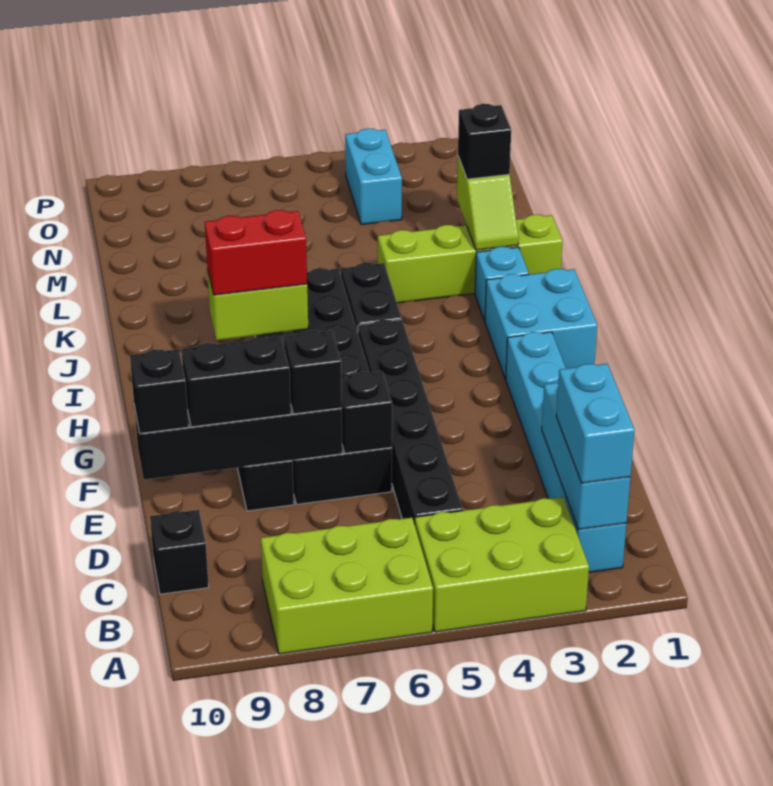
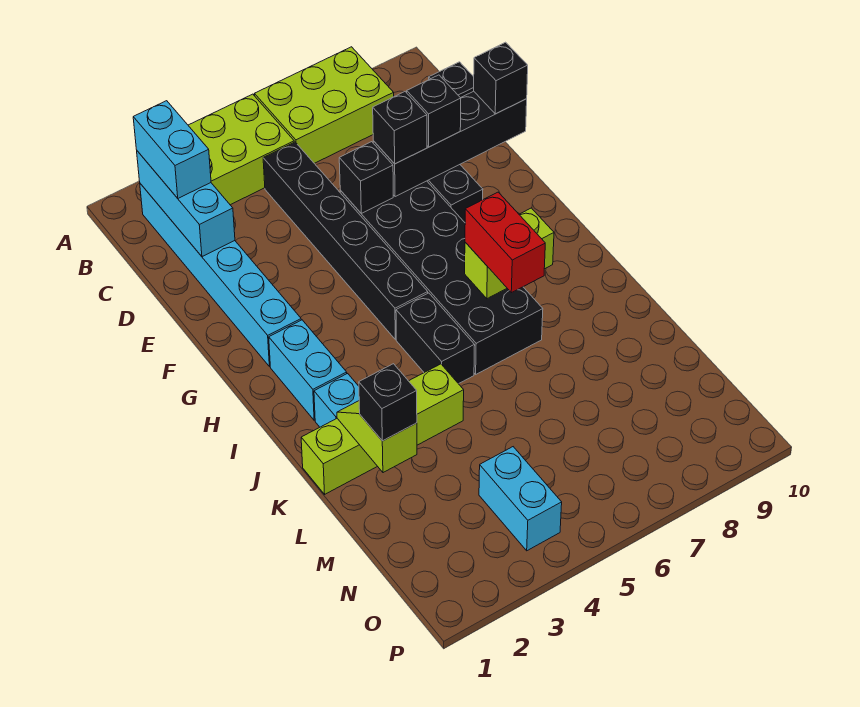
black brick E8:E9 level 3 -> black brick E8 level 3
cyan brick H1:I2 level 1 -> cyan brick H2:I2 level 1
red brick I7:I8 level 3 -> red brick I7:J7 level 3

